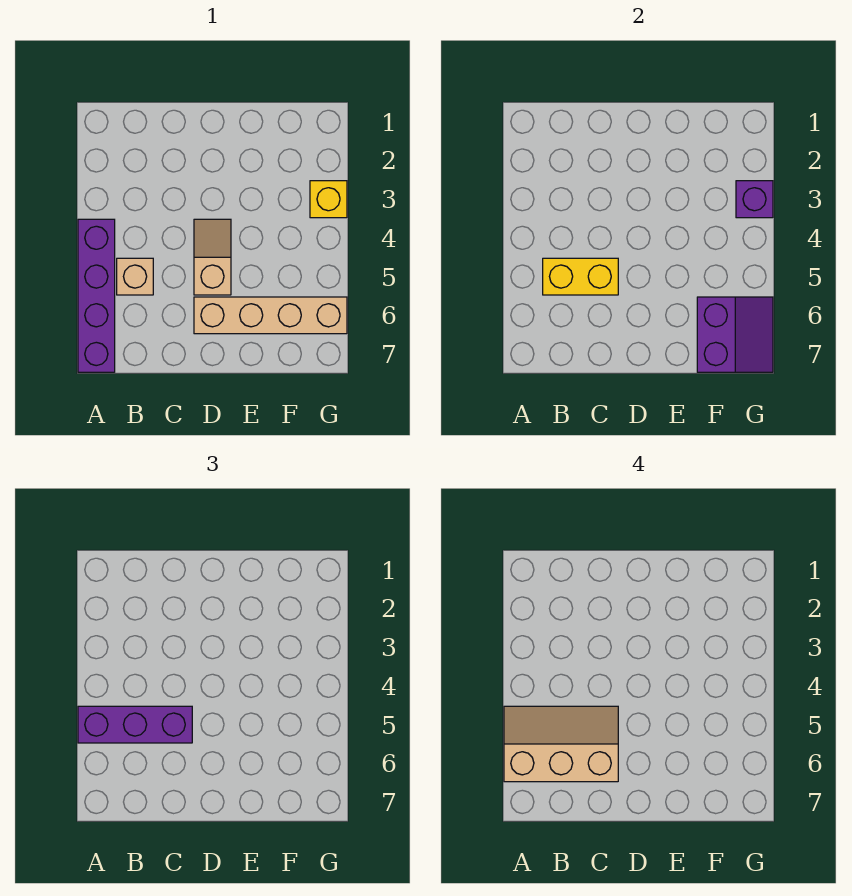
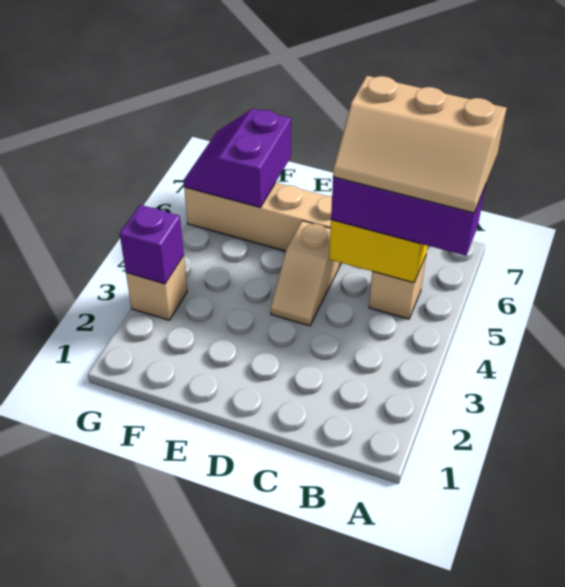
purple brick A4:A7 level 1 -> none
yellow brick G3 level 1 -> tan brick G3 level 1

